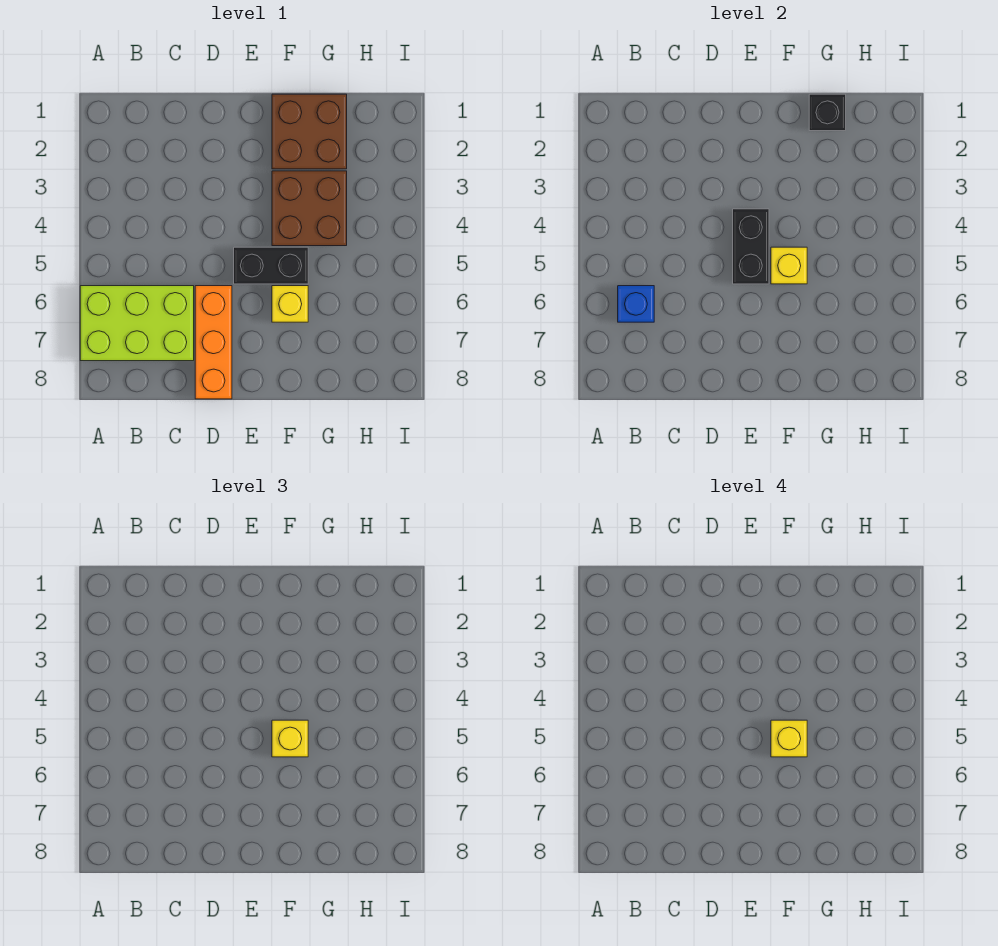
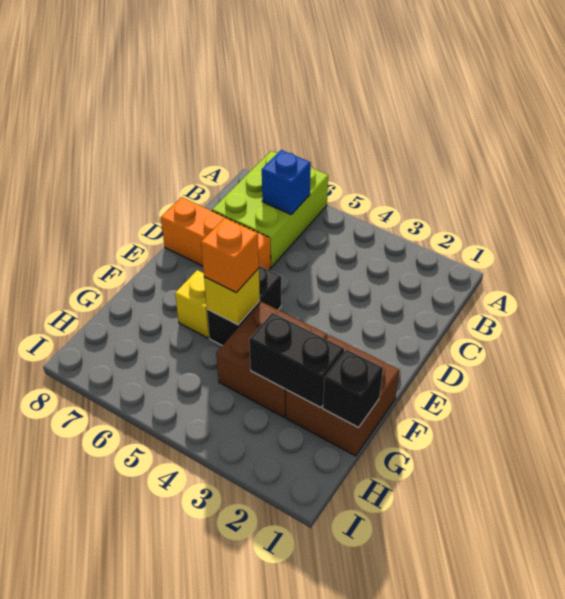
black brick E4:E5 level 2 -> black brick G2:G3 level 2
yellow brick F5 level 3 -> orange brick F5 level 3
yellow brick F5 level 4 -> none

